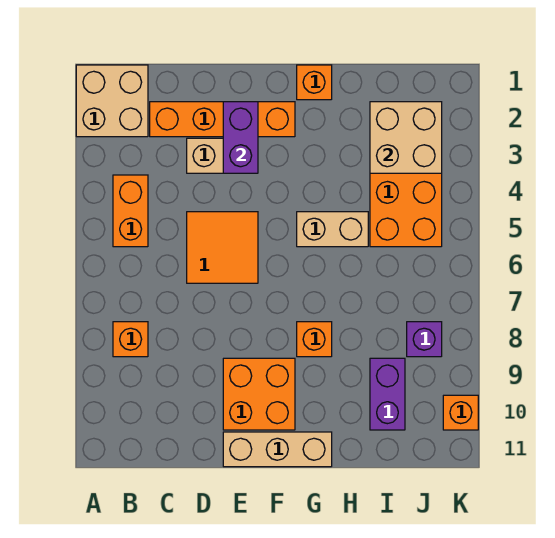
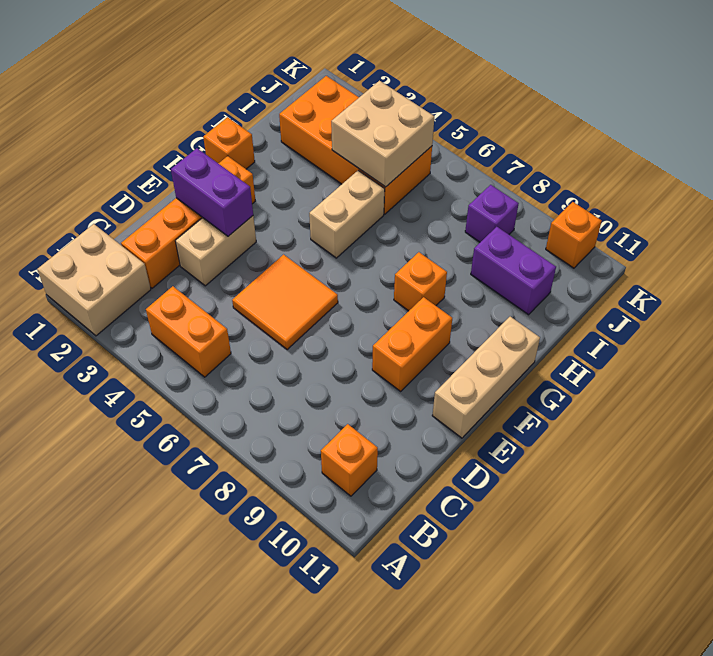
orange brick B8 level 1 -> orange brick B10 level 1
orange brick E9:F10 level 1 -> orange brick E9:F9 level 1
tan brick I2:J3 level 2 -> tan brick I4:J5 level 2

